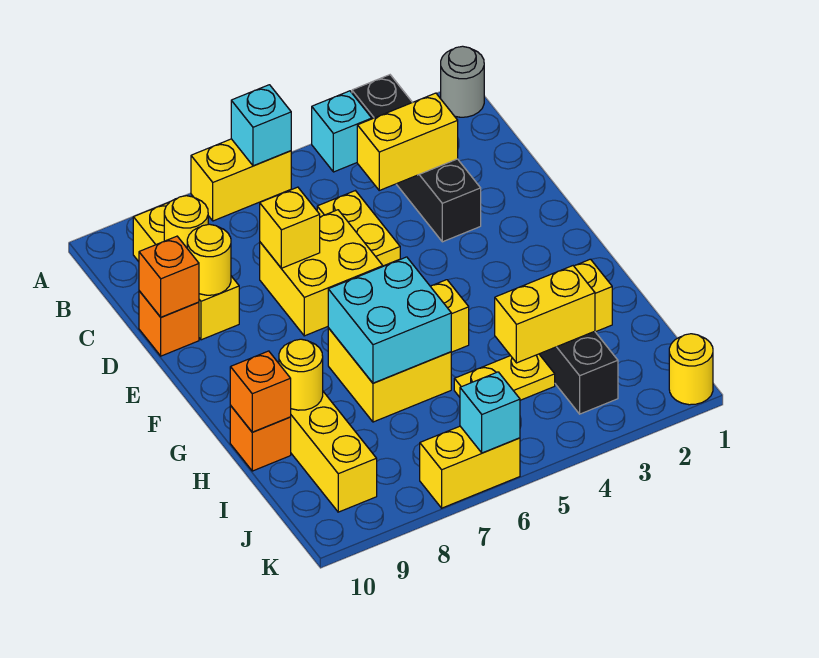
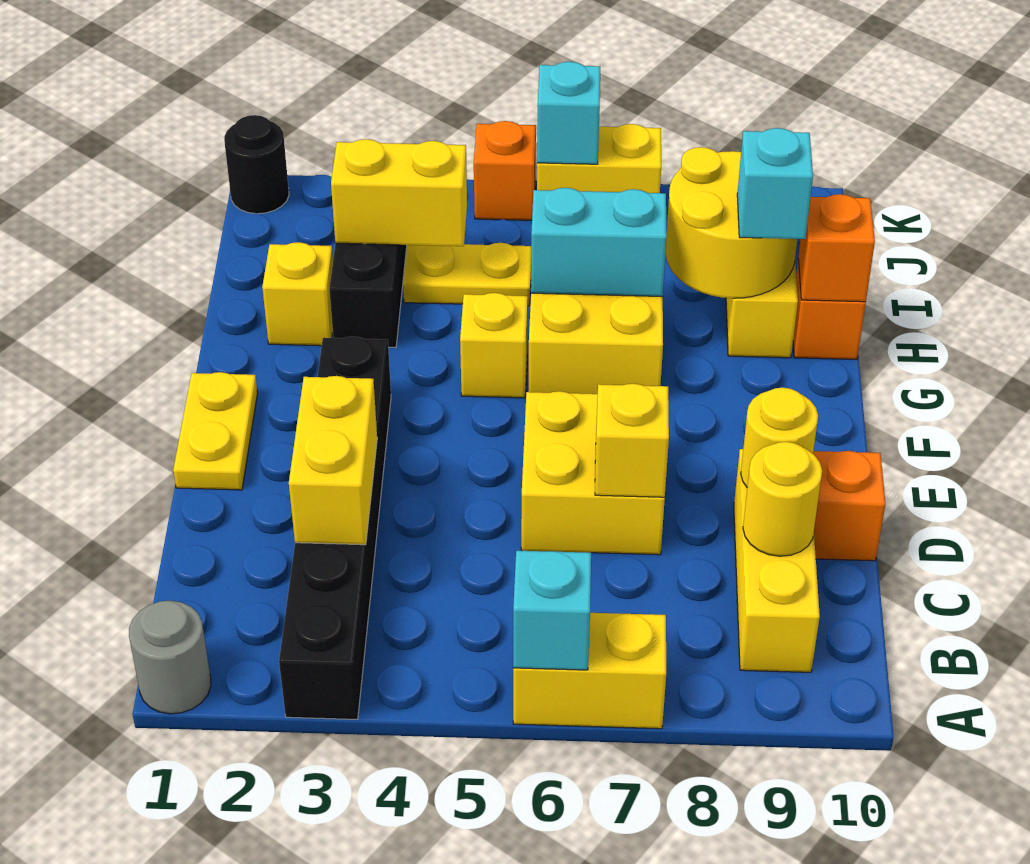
black brick A3:D3 level 1 -> black brick A3:F3 level 1
cyan brick A4 level 1 -> cyan brick H9 level 3
yellow brick C3:C4 level 2 -> yellow brick C3:D3 level 2
yellow plate C5:D5 level 1 -> yellow plate E1:F1 level 1
orange brick D10 level 2 -> orange brick K5 level 1
cyan brick G6:H7 level 2 -> cyan brick H6:H7 level 2
yellow round brick H9 level 2 -> yellow round brick H8:I9 level 2
yellow round brick K1 level 1 -> black round brick K1 level 1

